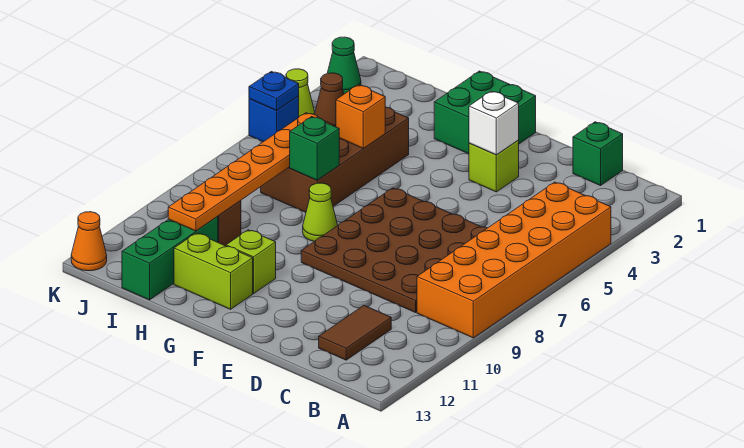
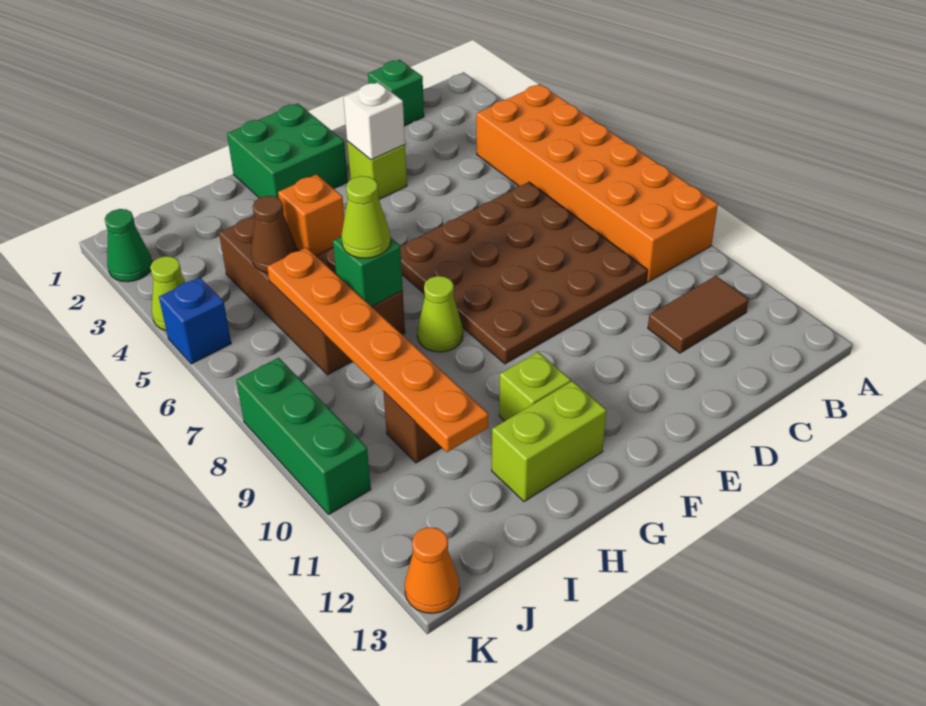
brown tile C11:C12 level 1 -> brown tile B11:C11 level 1
none -> lime cone H7 level 3
green brick I11:I13 level 1 -> green brick K8:K10 level 1
blue plate K5 level 2 -> none

